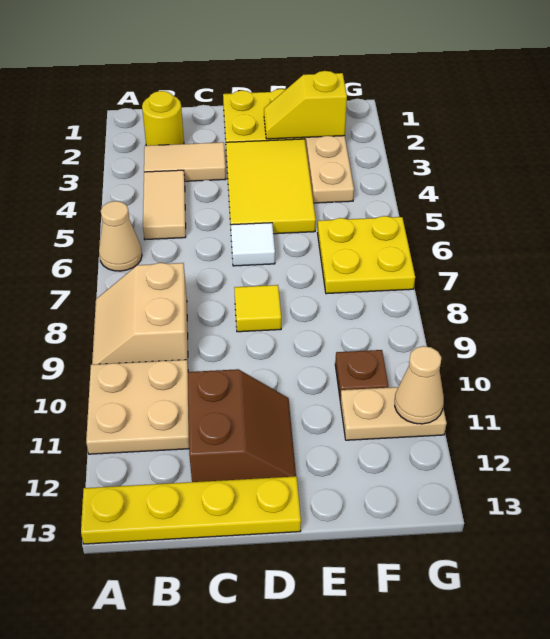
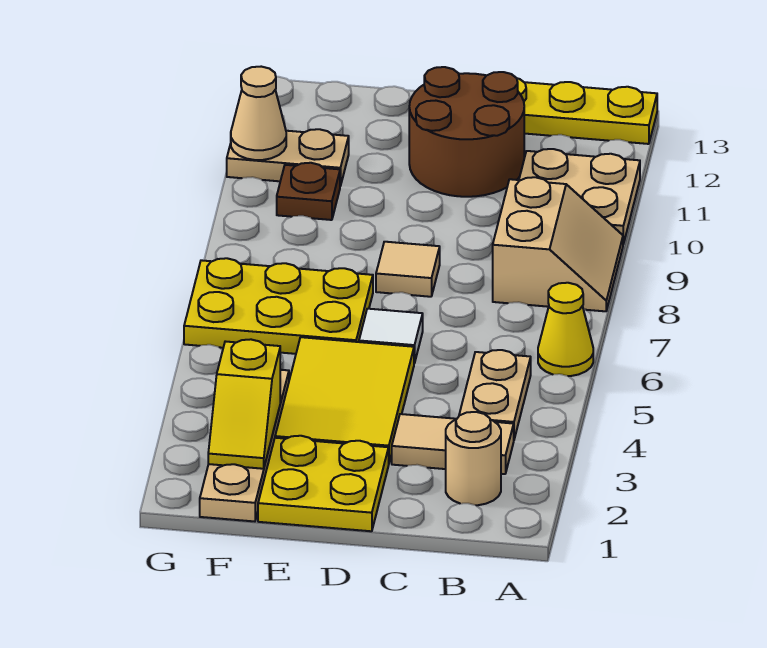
tan cone A6 level 1 -> yellow cone A6 level 1
yellow round brick B2 level 1 -> tan round brick B2 level 1
tan tile B4:B5 level 1 -> tan plate B4:B5 level 1
brown slope C11:D12 level 1 top C -> brown round brick C11:D12 level 1
yellow tile D8 level 1 -> tan tile D8 level 1
yellow slope E2:F2 level 2 top F -> yellow slope F2:F3 level 2 top 3
yellow plate F6:G7 level 1 -> yellow plate E6:G7 level 1

